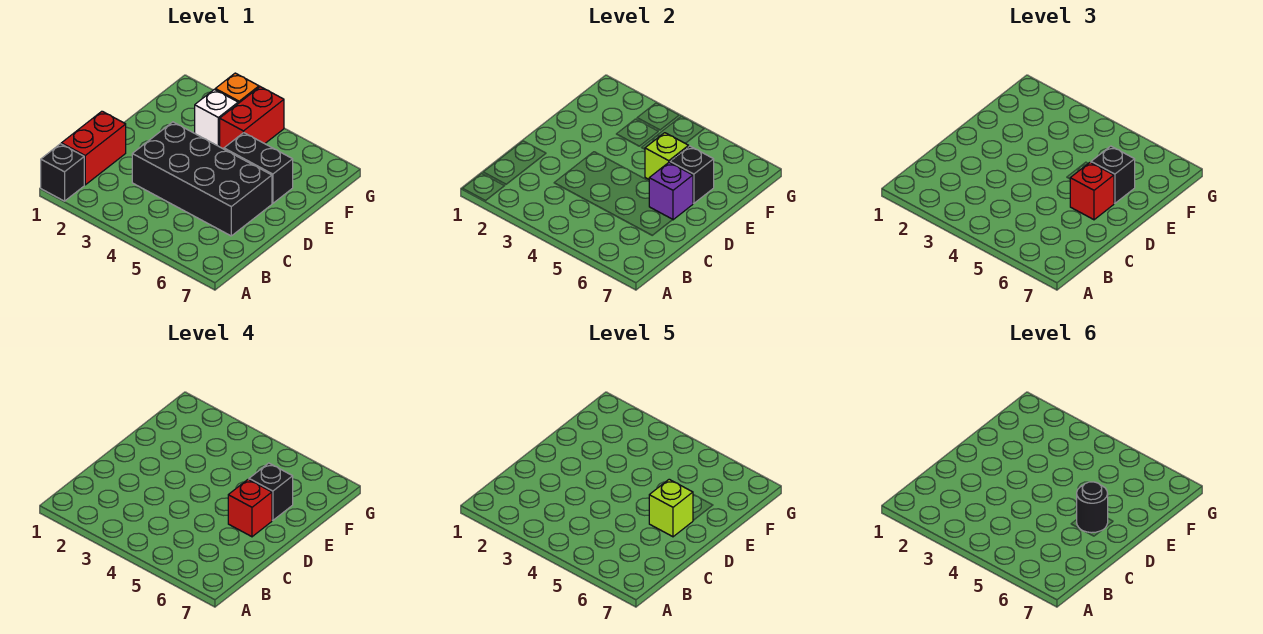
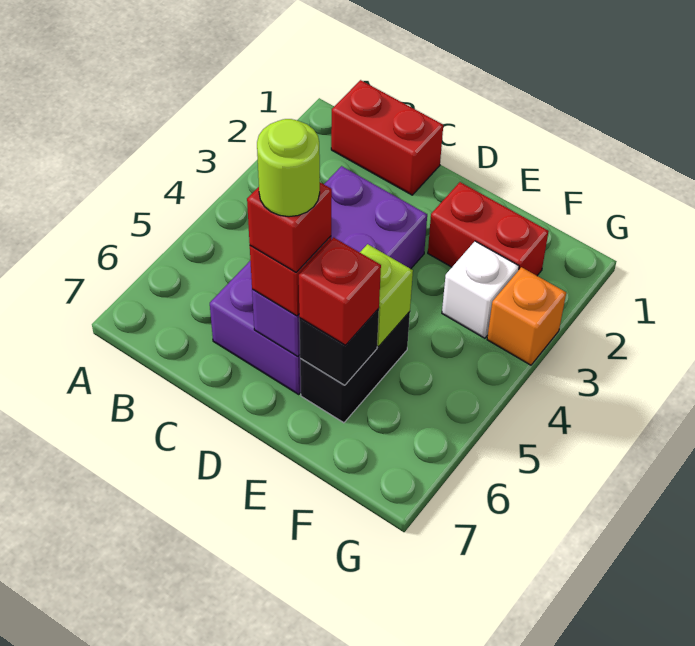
black brick A1 level 1 -> none
black brick C3:D6 level 1 -> purple brick C3:D6 level 1
lime brick D6 level 5 -> lime round brick D6 level 5
black round brick D6 level 6 -> none
black brick E6 level 3 -> red brick E6 level 3
black brick E6 level 4 -> none
red brick F4:G4 level 1 -> red brick E2:F2 level 1

